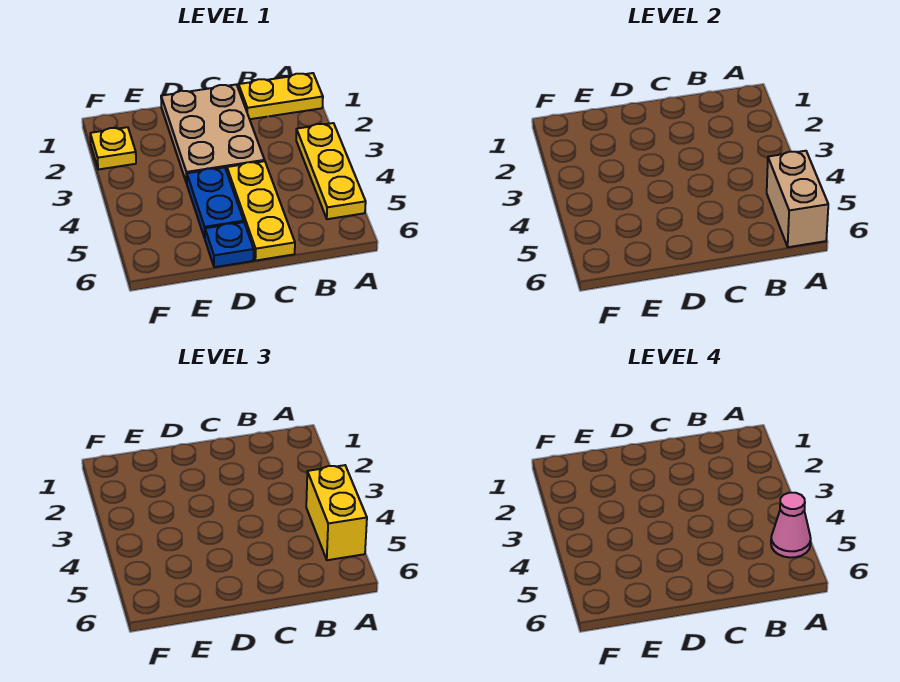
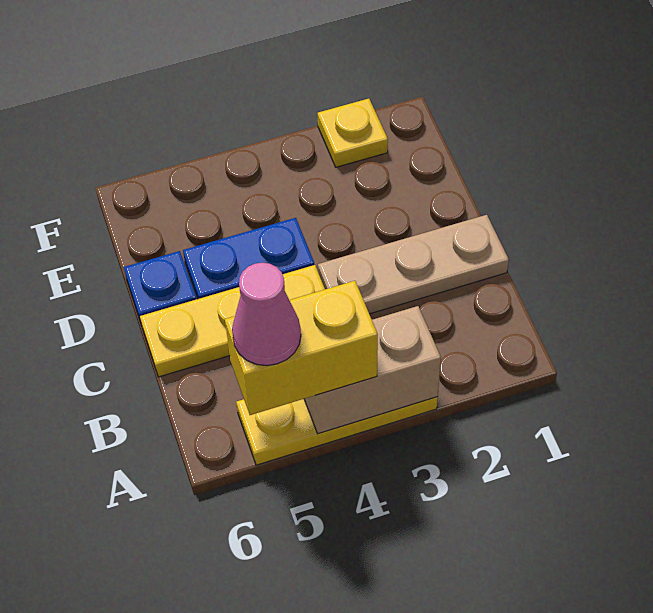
yellow plate A1:B1 level 1 -> none
tan brick A5:A6 level 2 -> tan brick A3:A4 level 2
tan plate C1:D3 level 1 -> tan plate C1:C3 level 1

